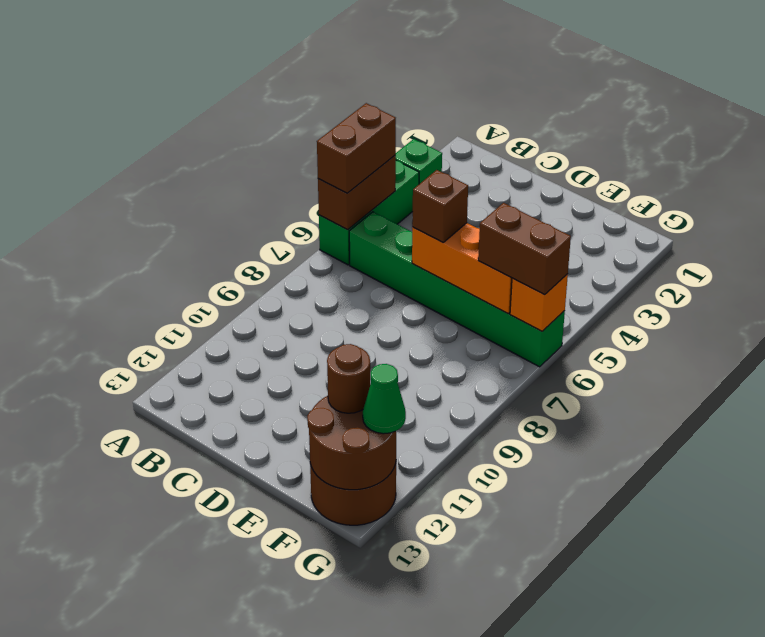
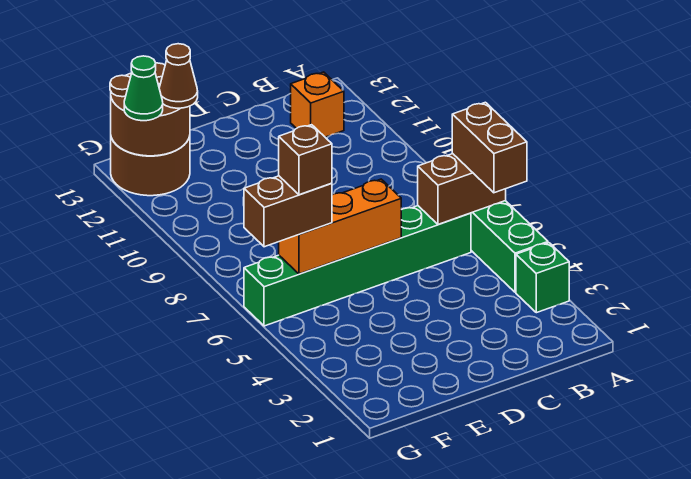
brown brick A5:A6 level 2 -> brown brick A6:B6 level 2
brown brick D6 level 3 -> brown brick F6 level 4
brown round brick F12 level 3 -> brown cone F12 level 3
orange brick G6 level 2 -> orange brick B12 level 1

